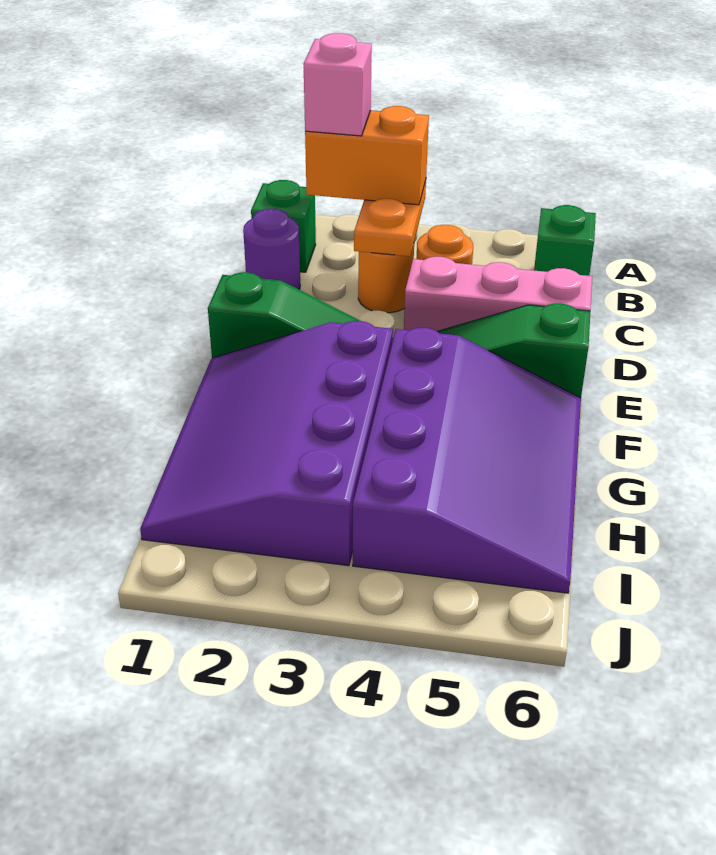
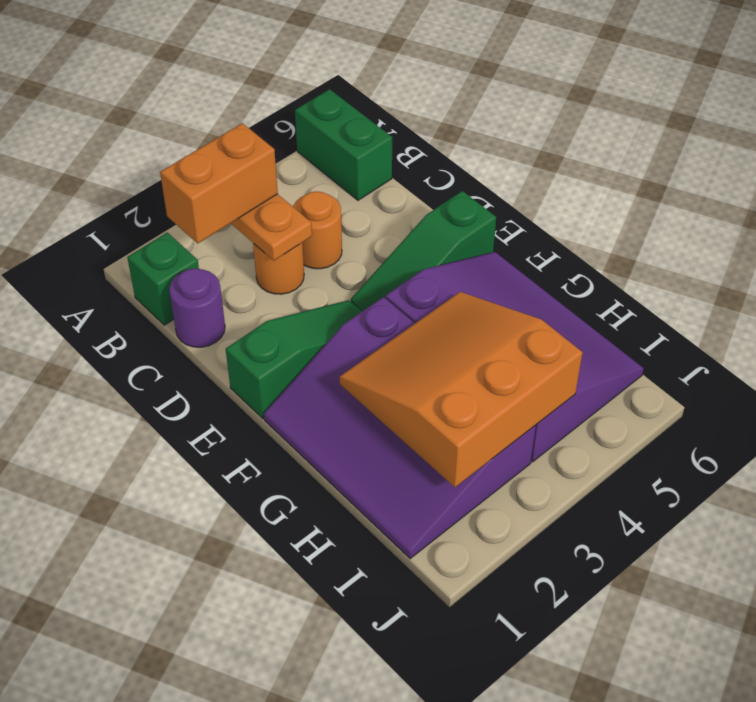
pink brick B2 level 4 -> none
green brick B6 level 1 -> green brick A6:B6 level 1
pink brick D4:D6 level 1 -> none
none -> orange slope G2:I4 level 2 top I

